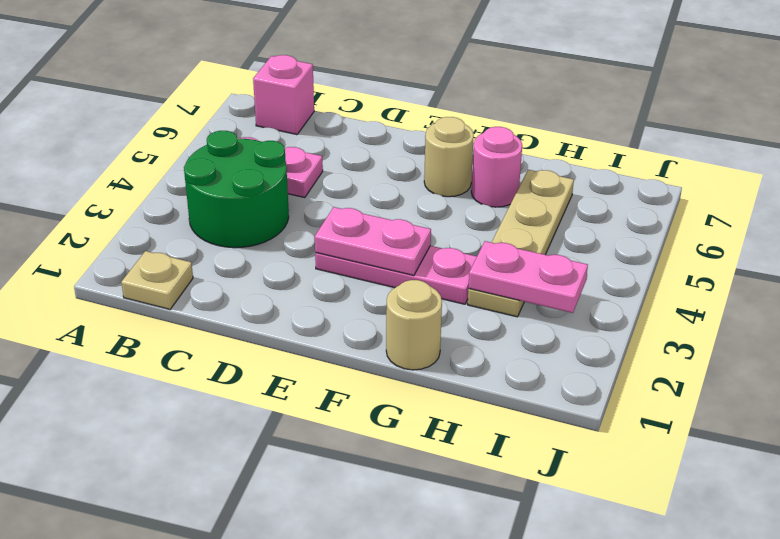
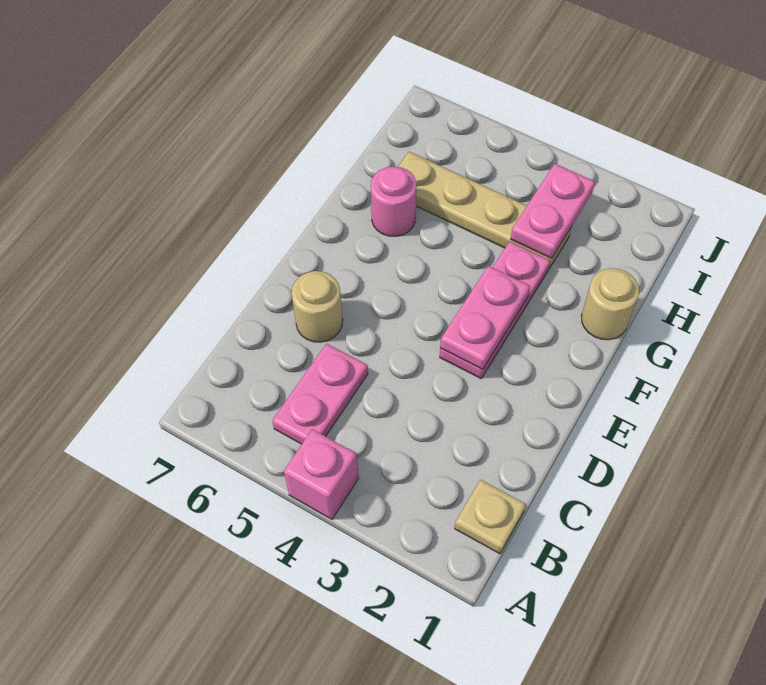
green round brick B3:C4 level 1 -> none
pink brick B7 level 1 -> pink brick A4 level 1
tan round brick F6 level 1 -> tan round brick D6 level 1

